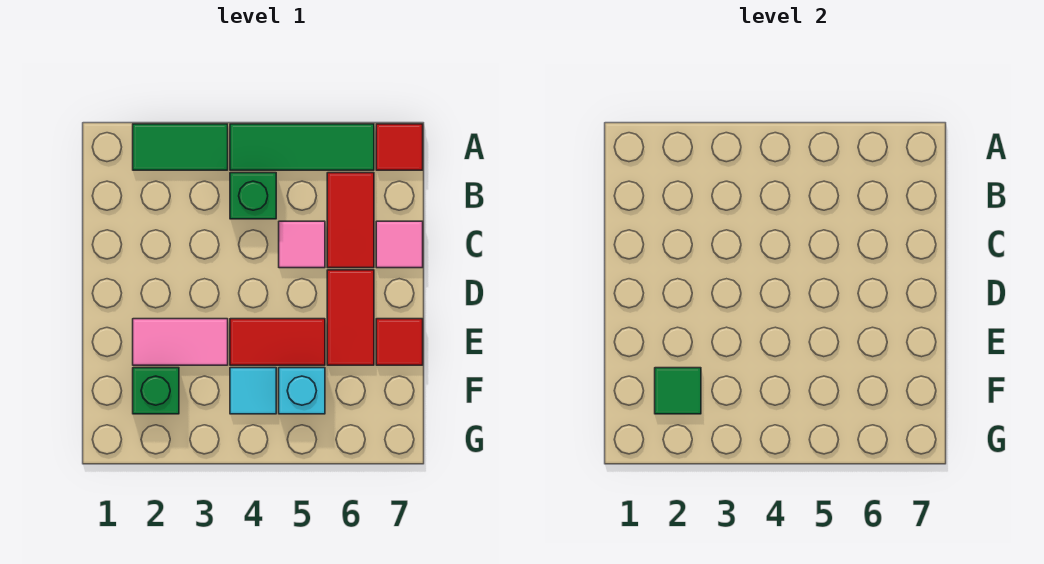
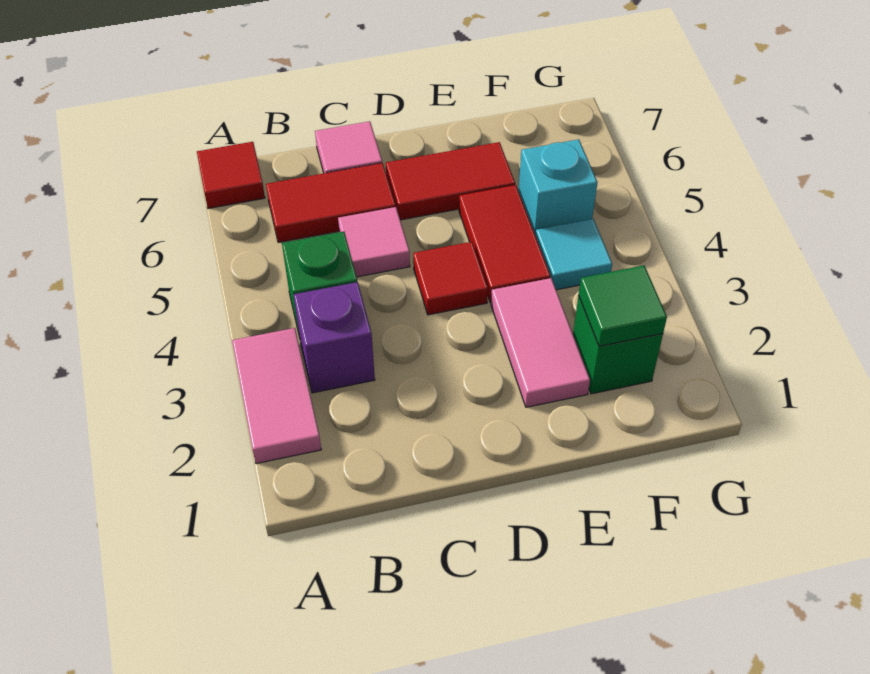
green tile A2:A3 level 1 -> pink tile A2:A3 level 1
green tile A4:A6 level 1 -> none
none -> purple brick B3 level 1
red tile E7 level 1 -> red tile D4 level 1

